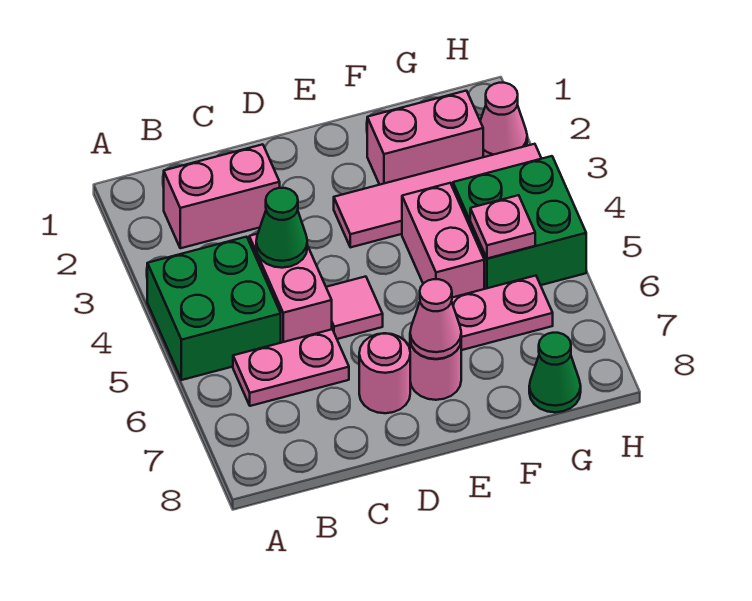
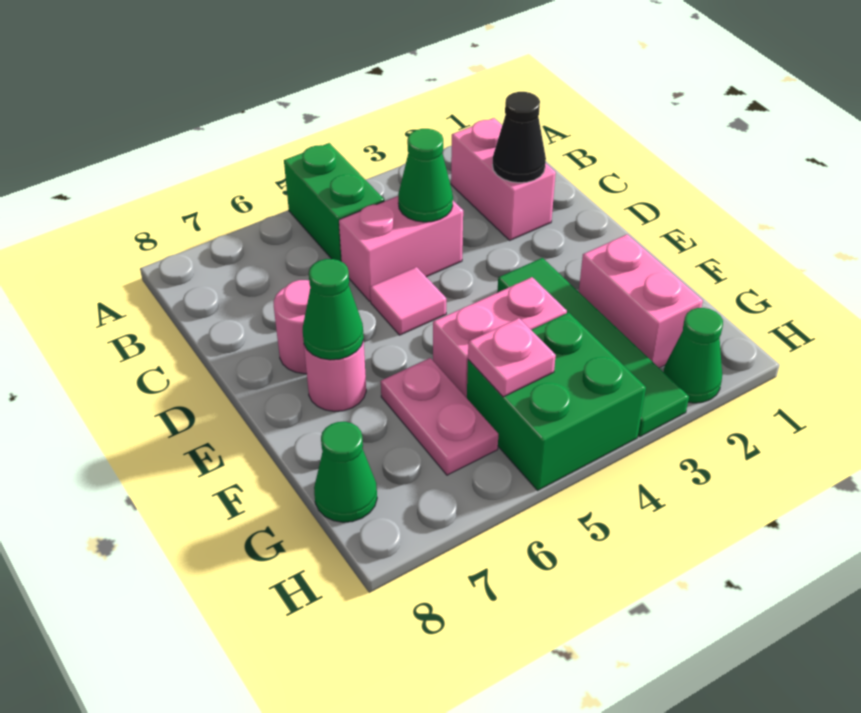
green brick A4:B5 level 1 -> green brick A5:B5 level 1
pink plate B6:C6 level 1 -> none
none -> black cone C2 level 2
pink tile E3:H3 level 1 -> green tile E3:H3 level 1
pink cone E7 level 2 -> green cone E7 level 2
pink cone H2 level 1 -> green cone H2 level 1

